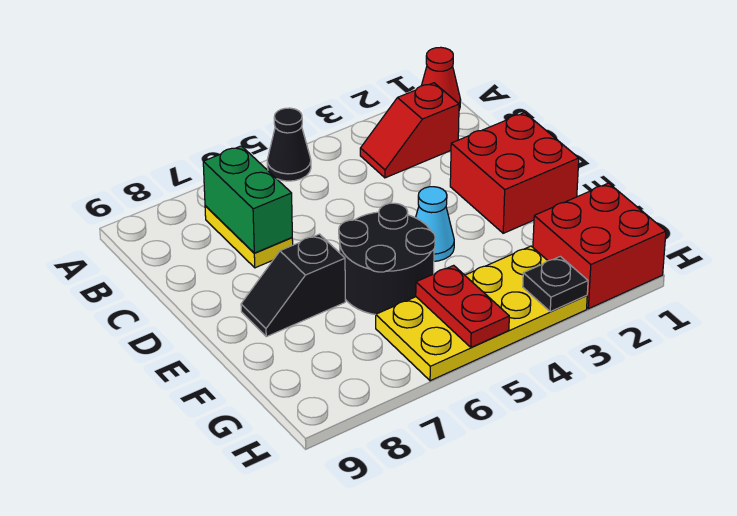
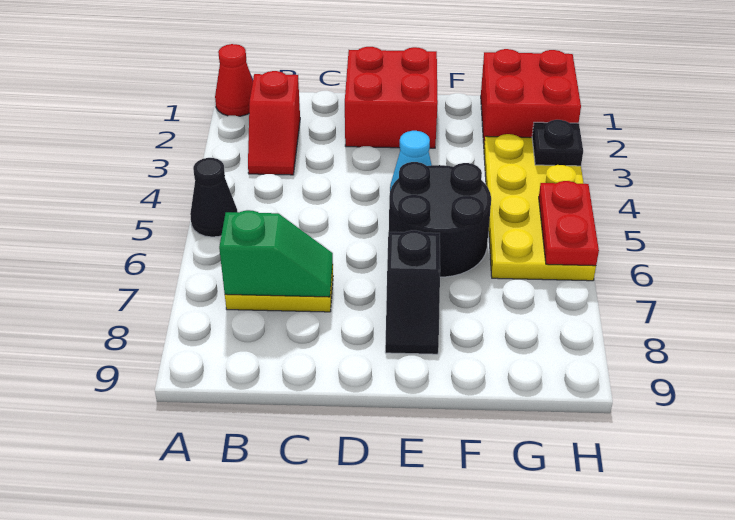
green brick B7:C7 level 2 -> green slope B7:C7 level 2 top B
red plate G5:H5 level 2 -> red plate H5:H6 level 2

